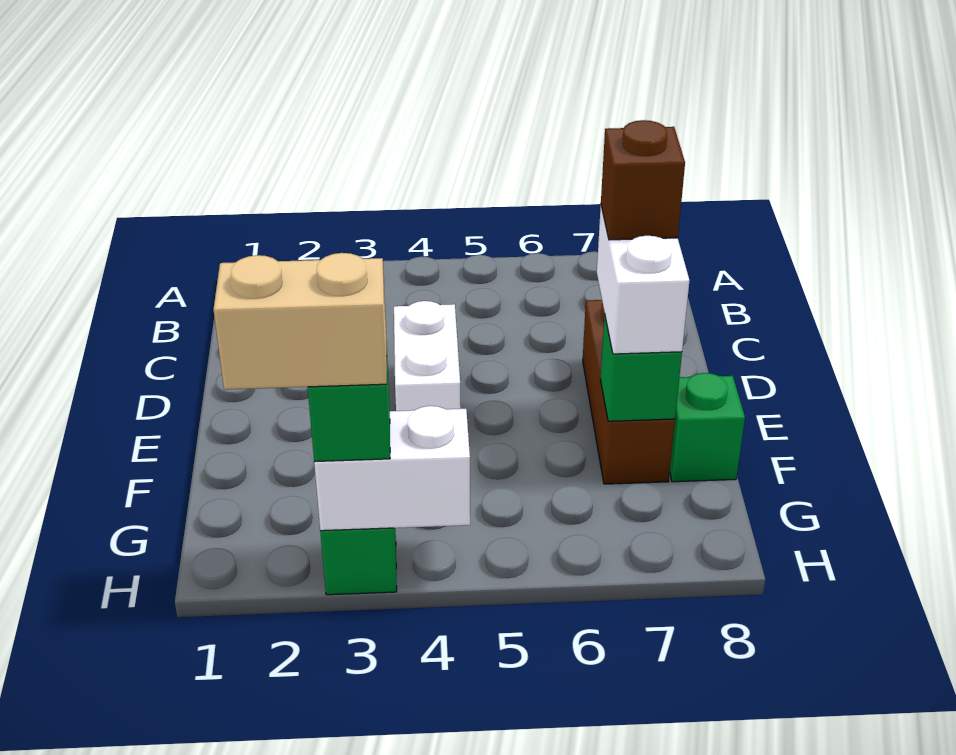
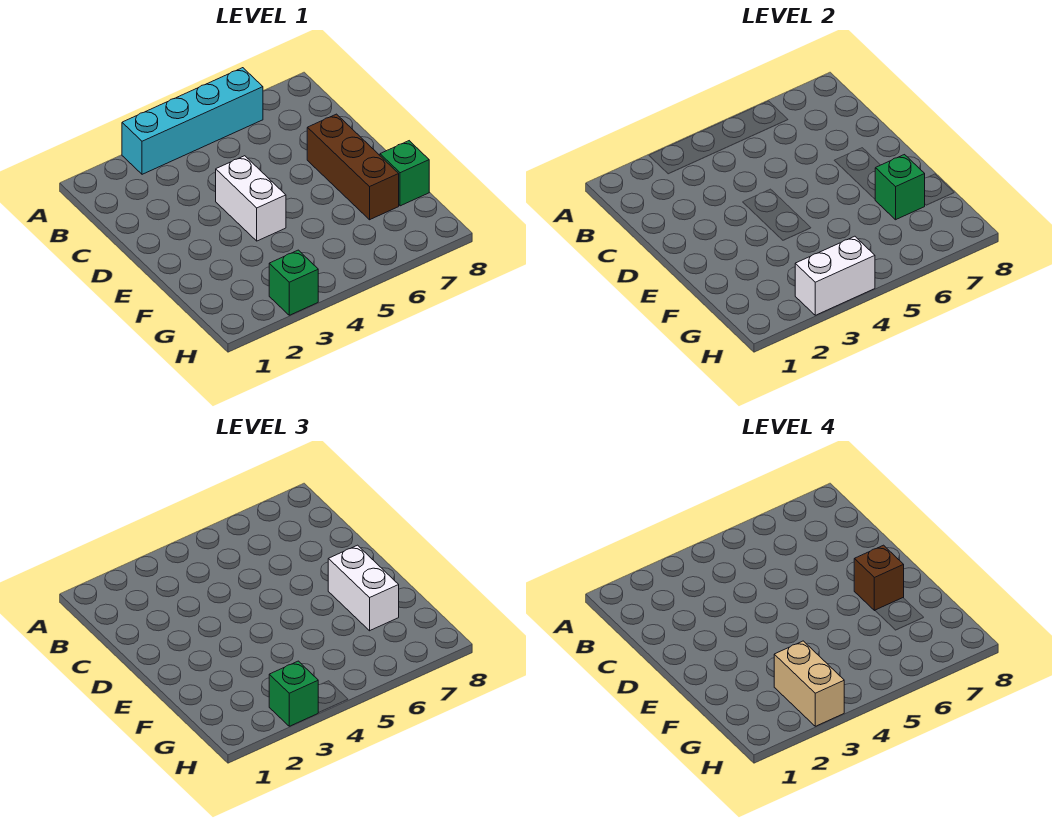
none -> cyan brick A3:A6 level 1
tan brick H2:H3 level 4 -> tan brick G3:H3 level 4

